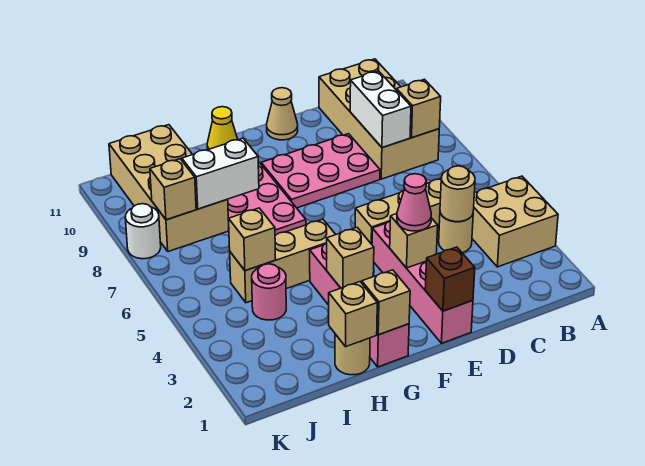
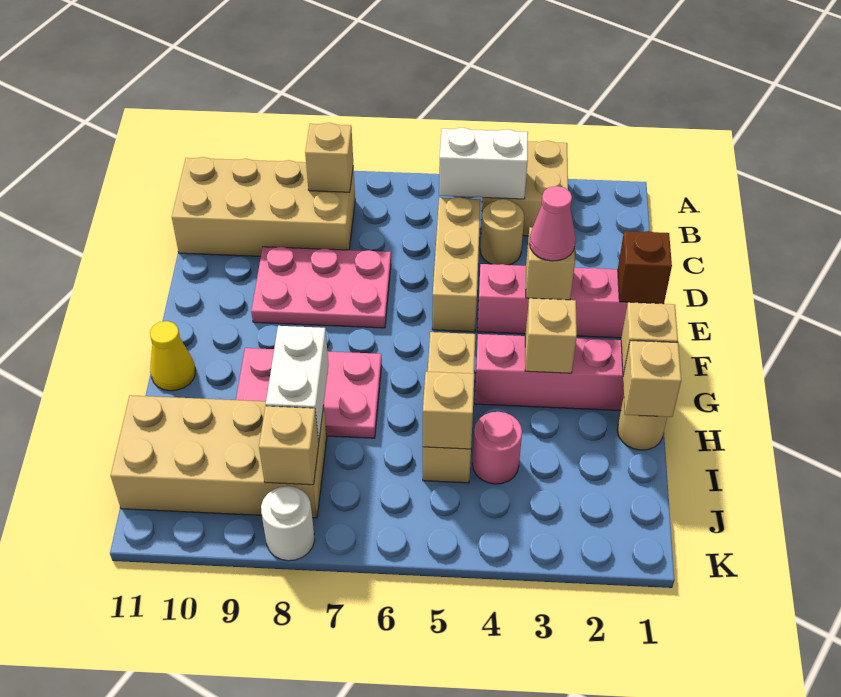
tan round brick C4 level 2 -> none
white brick C8:C9 level 2 -> white brick B4:B5 level 2
pink plate D8:F9 level 1 -> pink plate D7:E9 level 1
tan cone E11 level 1 -> none

